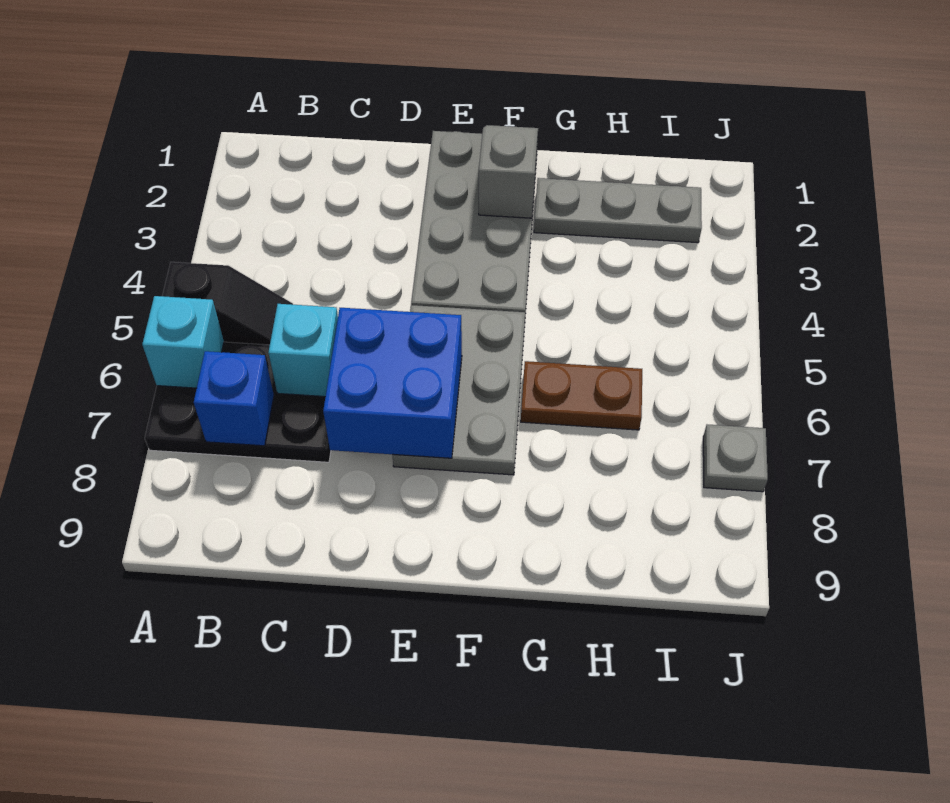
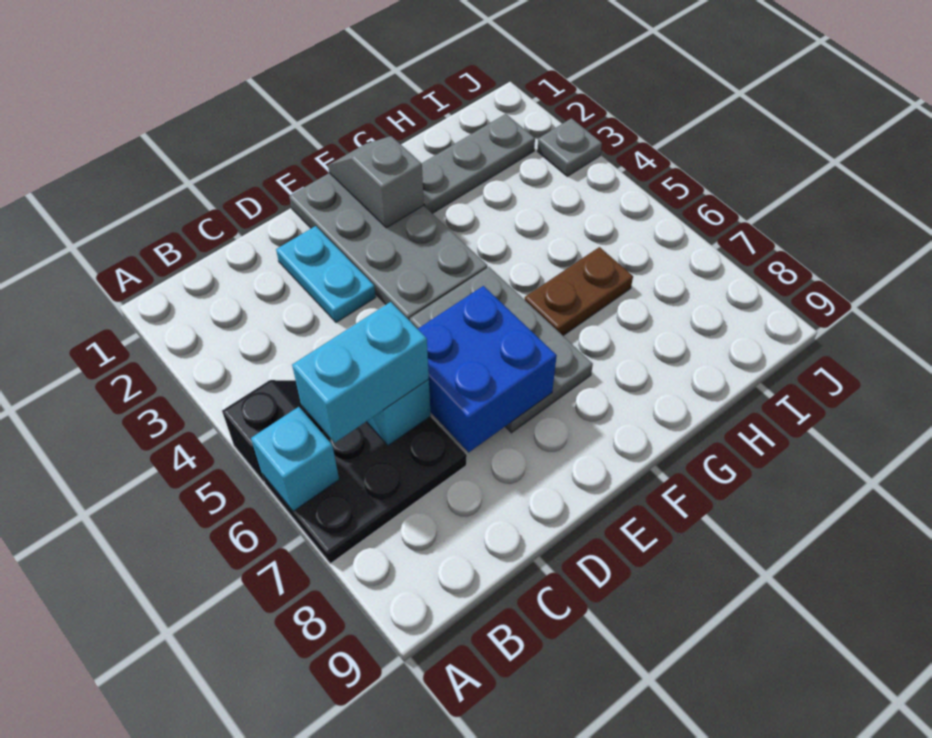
none -> cyan brick B6:C6 level 3
blue brick B7 level 2 -> none
none -> cyan plate D2:D3 level 1
grey plate J7 level 1 -> grey plate J3 level 1

